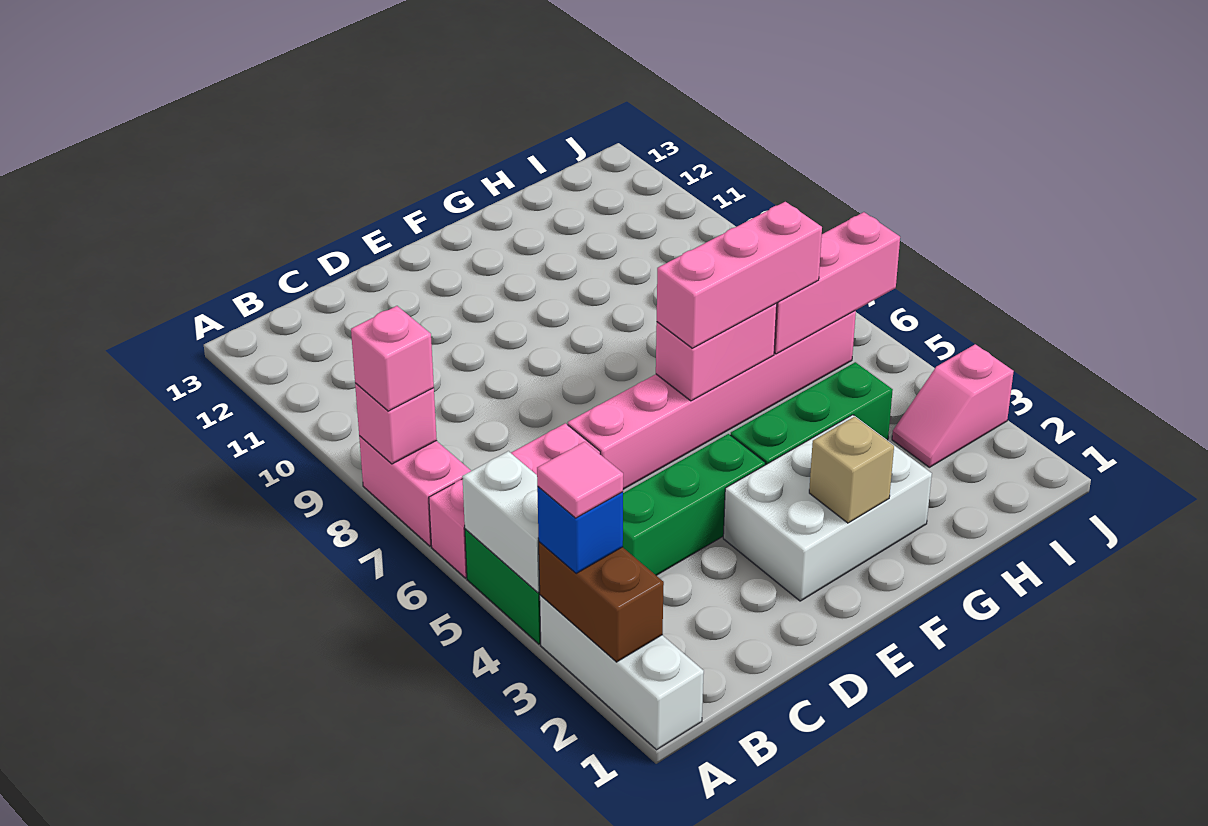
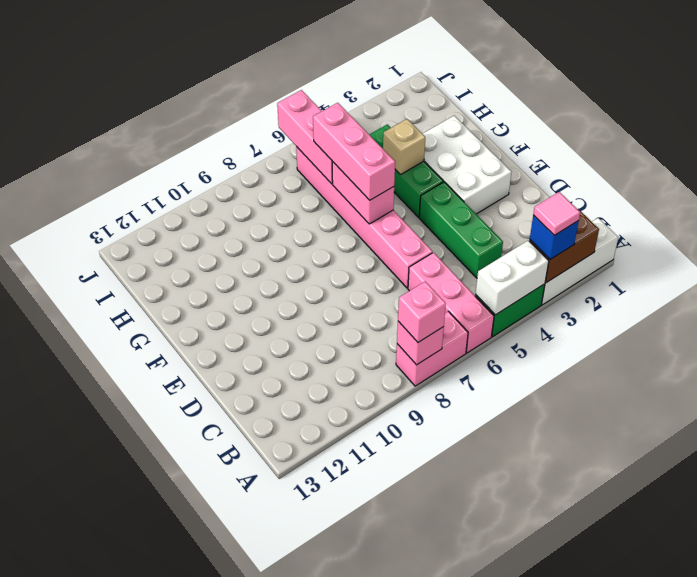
tan brick F2 level 2 -> tan brick G4 level 2
pink slope I3:J3 level 1 top J -> none

